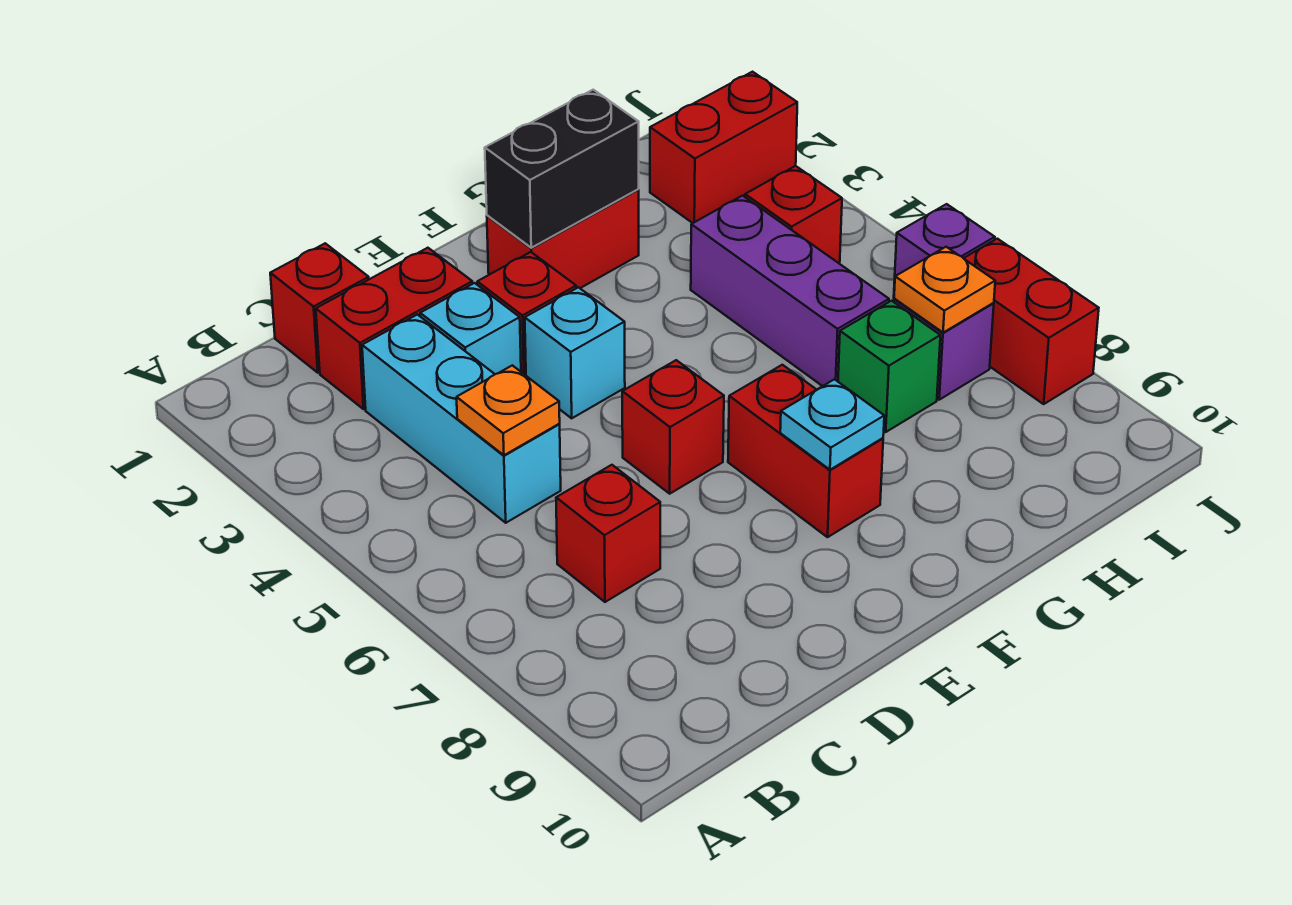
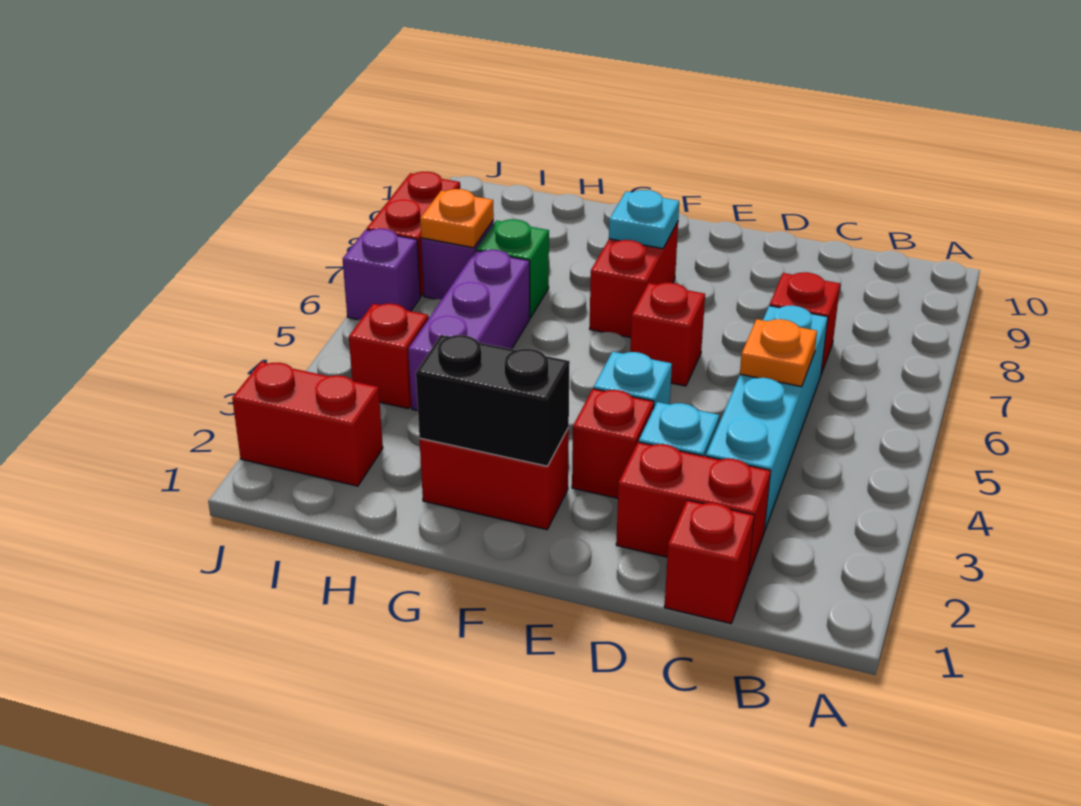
cyan brick C3:C5 level 1 -> cyan brick C3:C6 level 1

